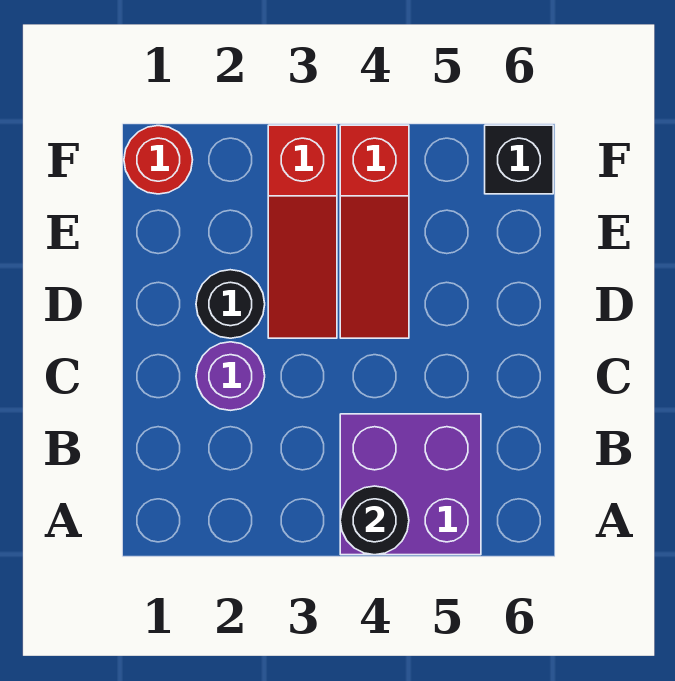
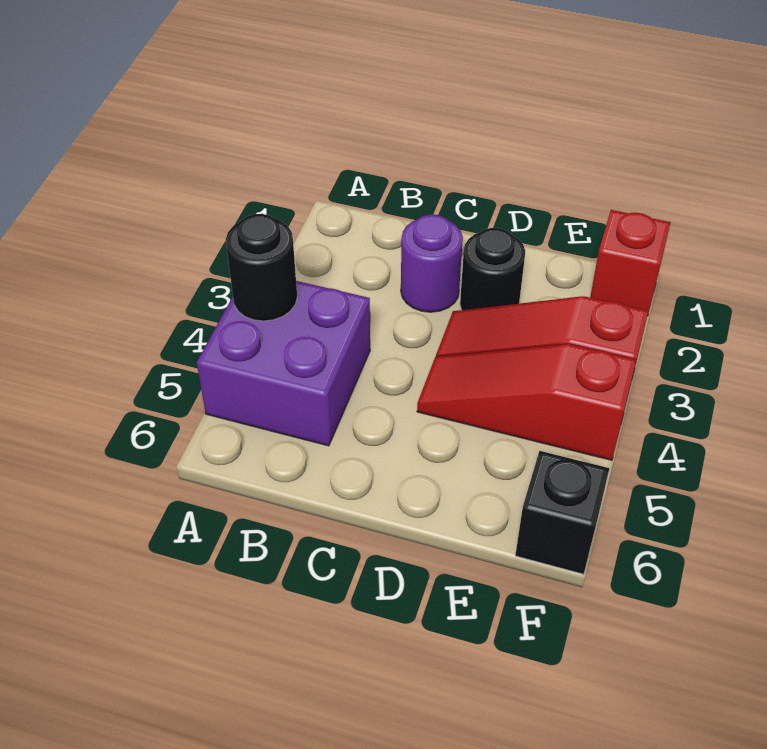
red round brick F1 level 1 -> red brick F1 level 1

